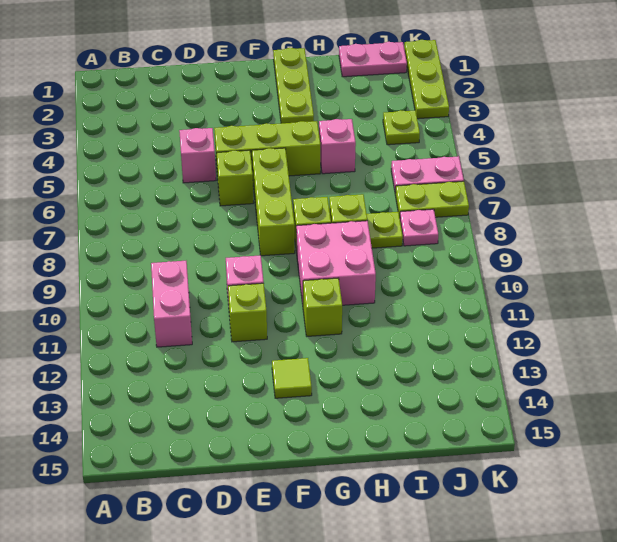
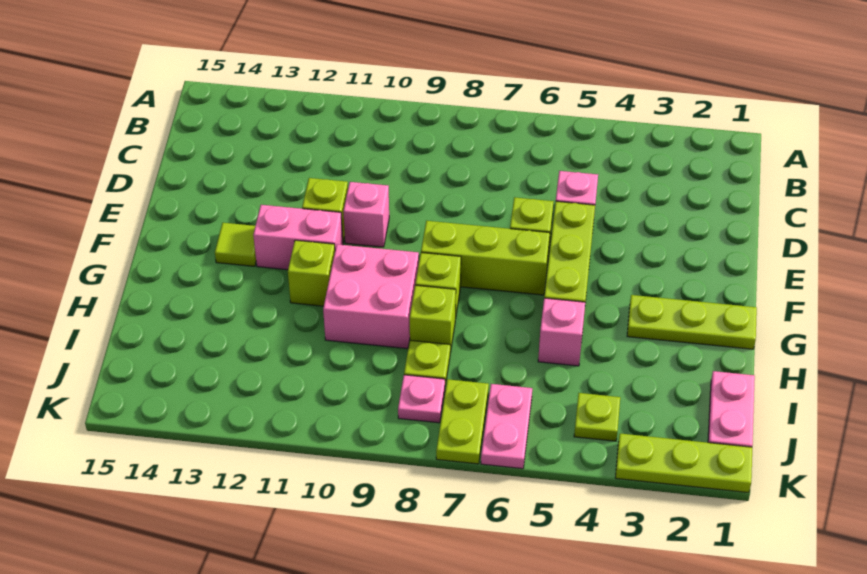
pink brick C10:C11 level 1 -> pink brick F11:F12 level 1

